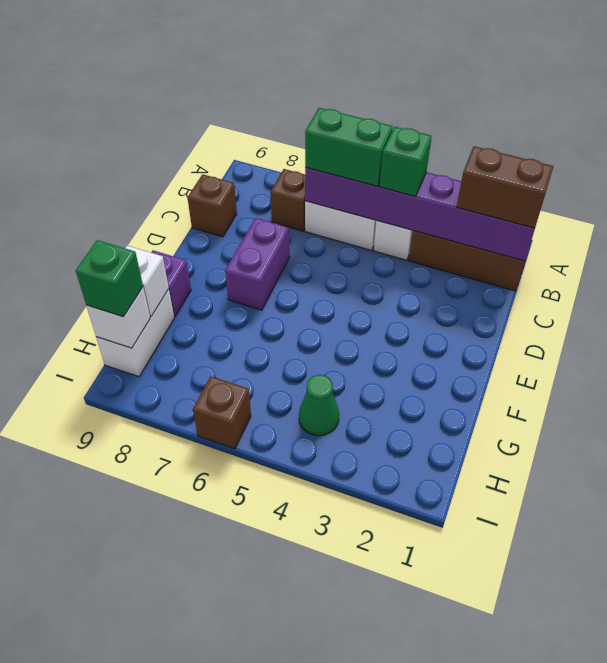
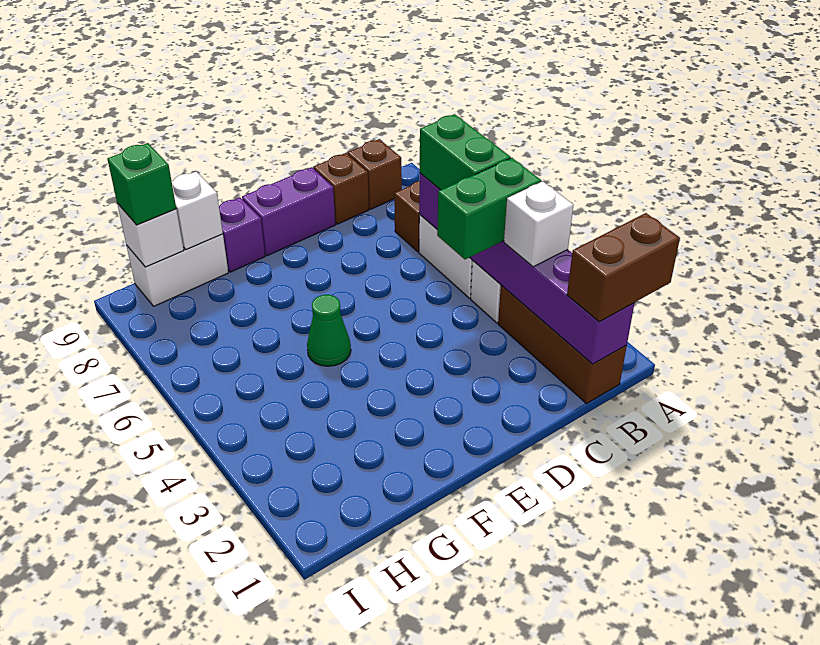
brown brick B1:B2 level 3 -> brown brick A1:B1 level 3
none -> white brick B3 level 3
green brick B4 level 3 -> green brick B4:C4 level 3
purple brick D7:E7 level 1 -> purple brick D9:E9 level 1
green cone H4 level 1 -> green cone F5 level 1
brown brick I6 level 1 -> brown brick B9 level 1

